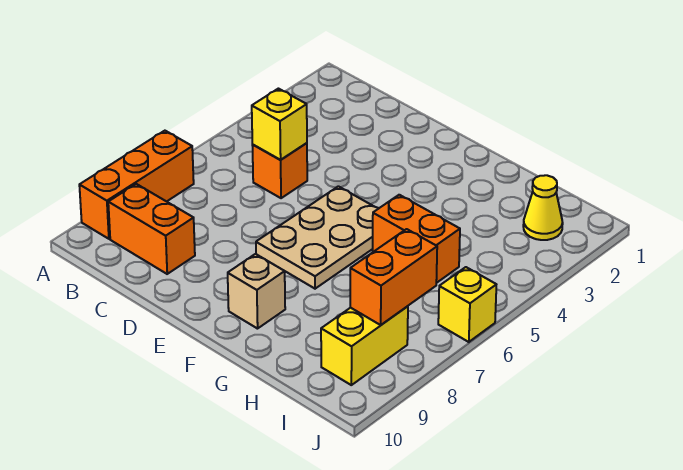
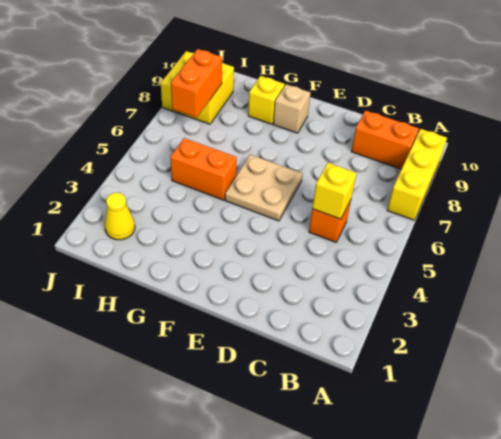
orange brick A7:A9 level 1 -> yellow brick A7:A9 level 1
tan plate E5:F7 level 1 -> tan plate E5:F6 level 1
yellow brick I8:I9 level 1 -> yellow brick I8:J9 level 1
yellow brick J6 level 1 -> yellow brick G9 level 1

